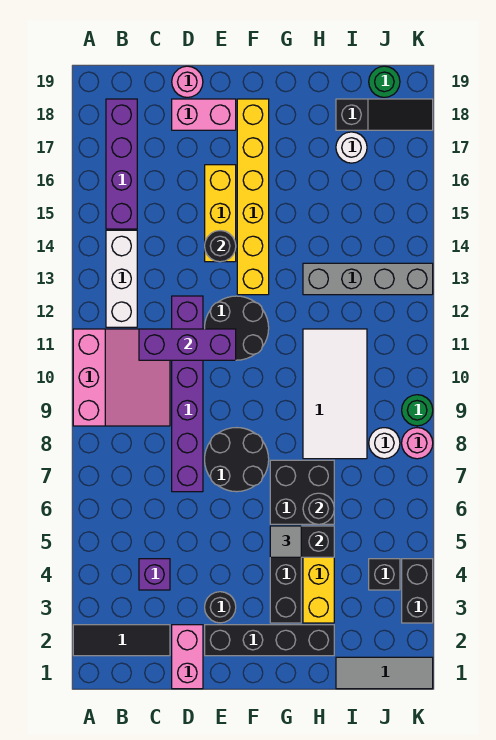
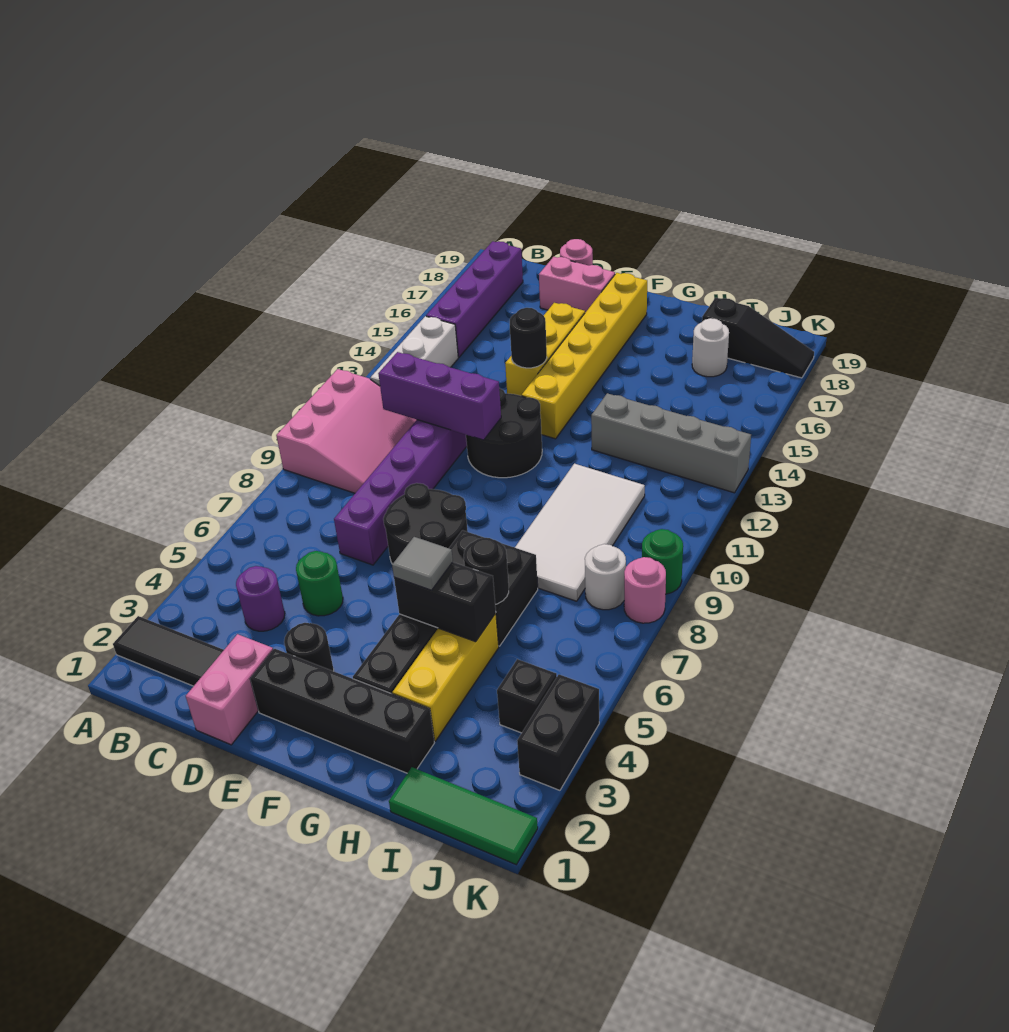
purple brick C4 level 1 -> purple round brick C4 level 1
grey tile I1:K1 level 1 -> green tile I1:K1 level 1
green round brick J19 level 1 -> green round brick D5 level 1

